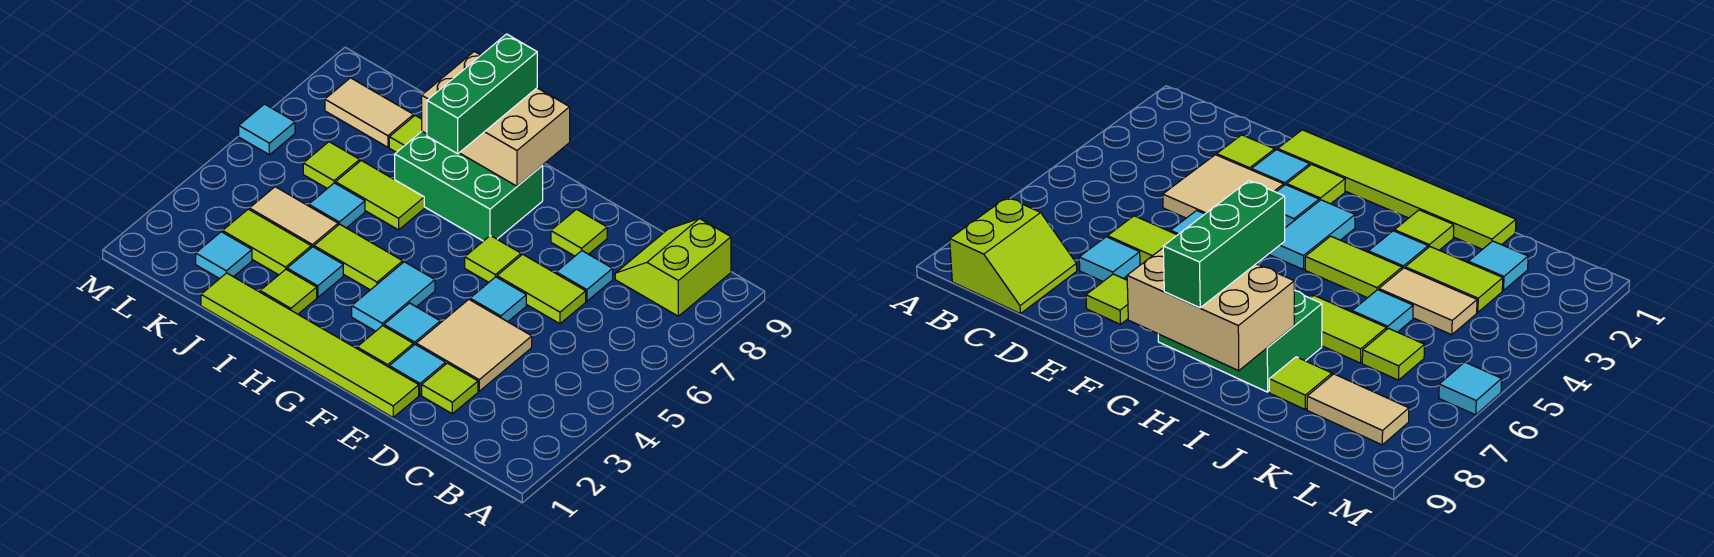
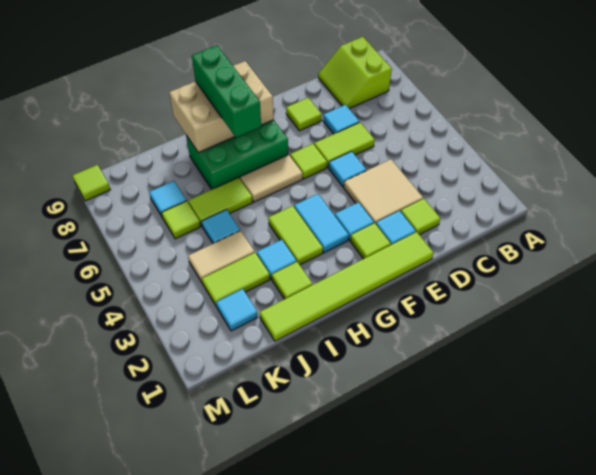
lime tile H4:I4 level 1 -> lime tile H3:H4 level 1
lime tile J8 level 1 -> lime tile M9 level 1
tan tile K8:L8 level 1 -> tan tile G6:H6 level 1
cyan tile M6 level 1 -> cyan tile K7 level 1

